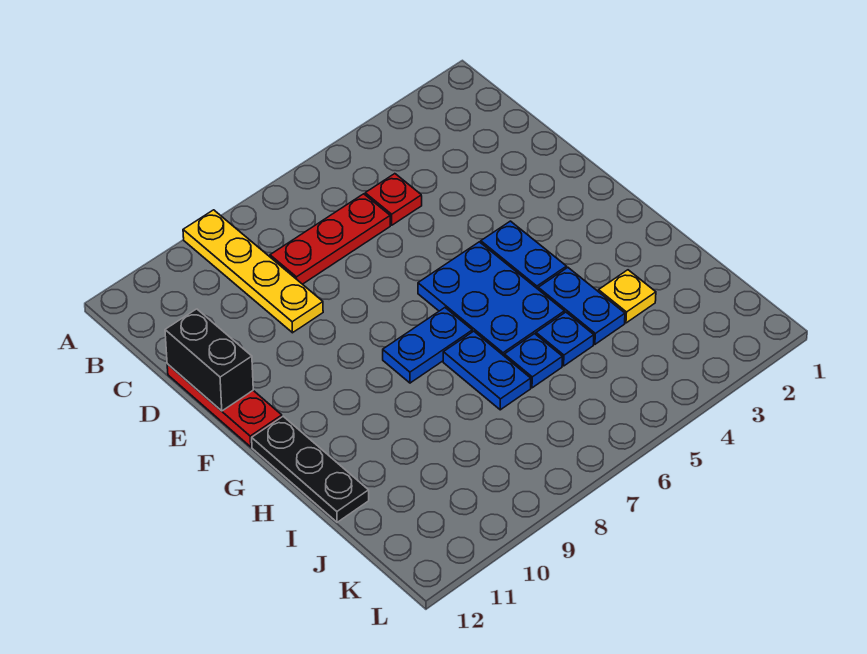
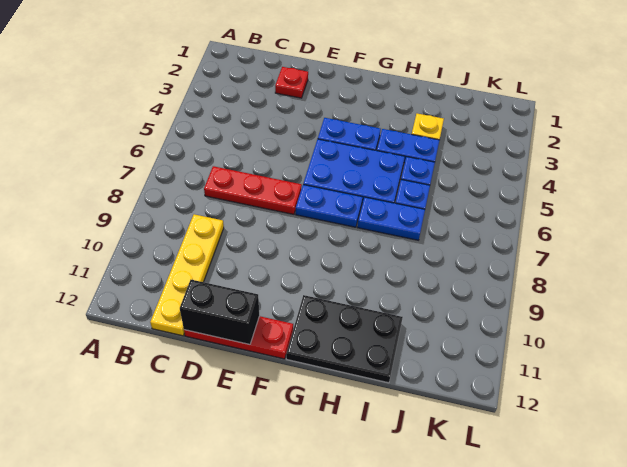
yellow plate A9:D9 level 1 -> yellow plate C9:C12 level 1
red plate C5 level 1 -> red plate D2 level 1
red plate C6:C8 level 1 -> red plate C7:E7 level 1
blue plate G7:G8 level 1 -> blue plate F7:G7 level 1
black plate G12:I12 level 1 -> black plate G11:I12 level 1

